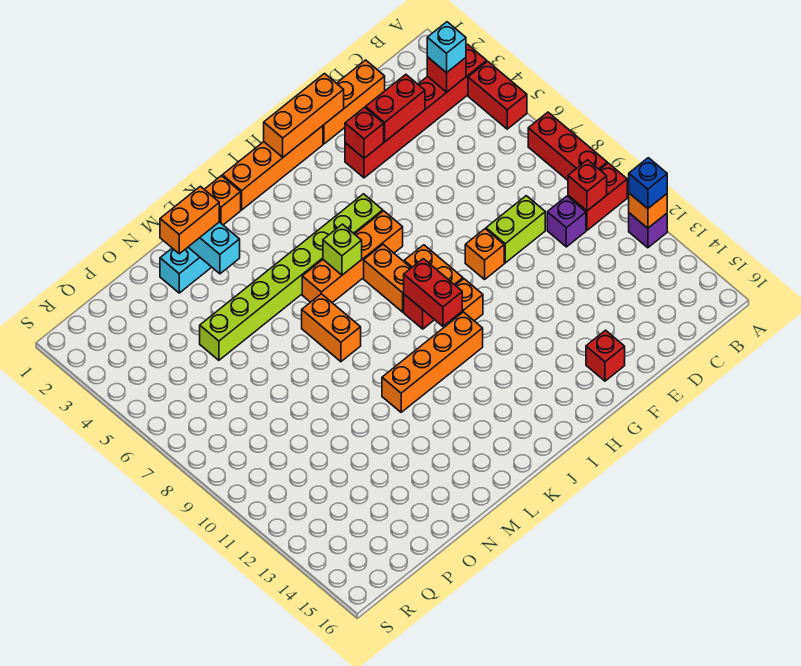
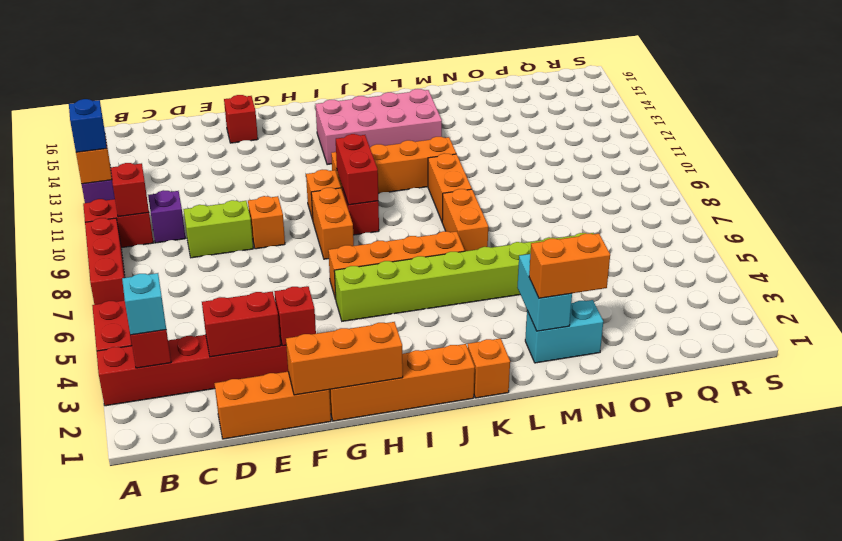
orange brick I7:I8 level 1 -> orange brick L9:L10 level 1
none -> pink brick I13:L14 level 1
lime brick J6 level 2 -> none

